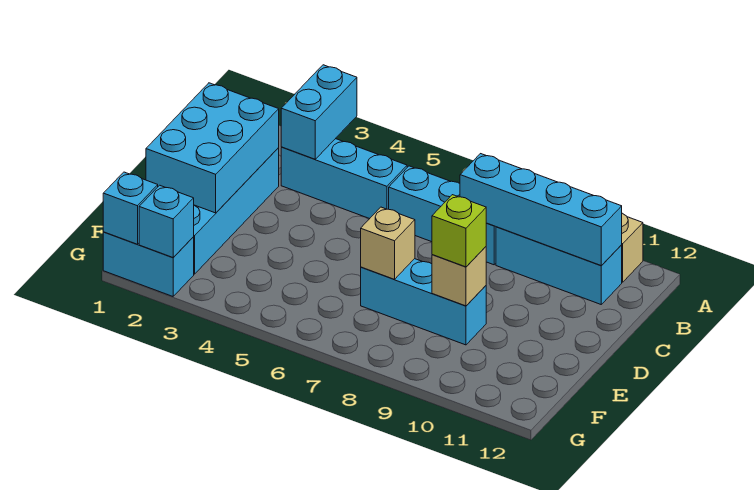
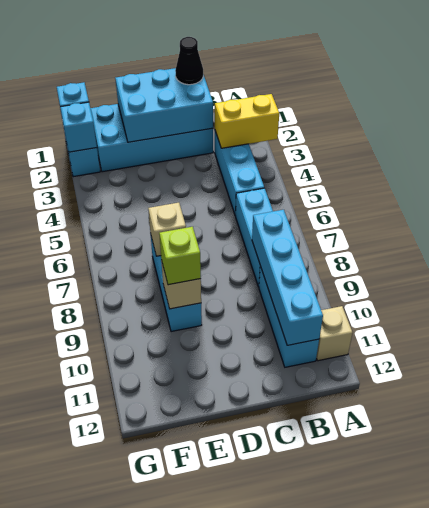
cyan brick A3:B3 level 2 -> yellow brick A3:B3 level 2
none -> black cone C1 level 3

